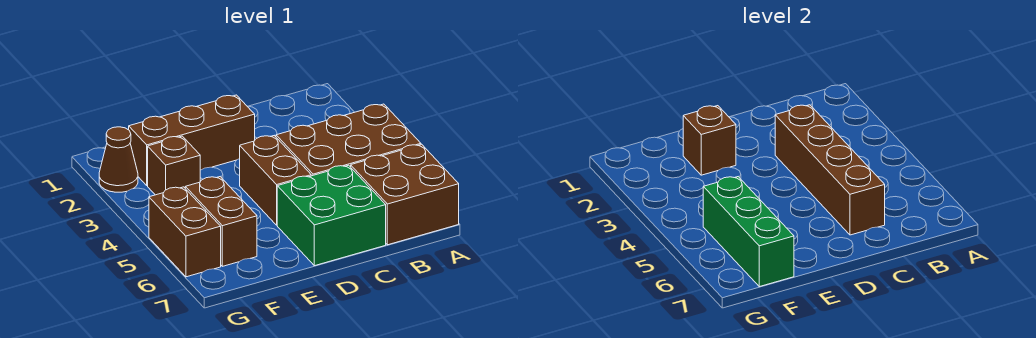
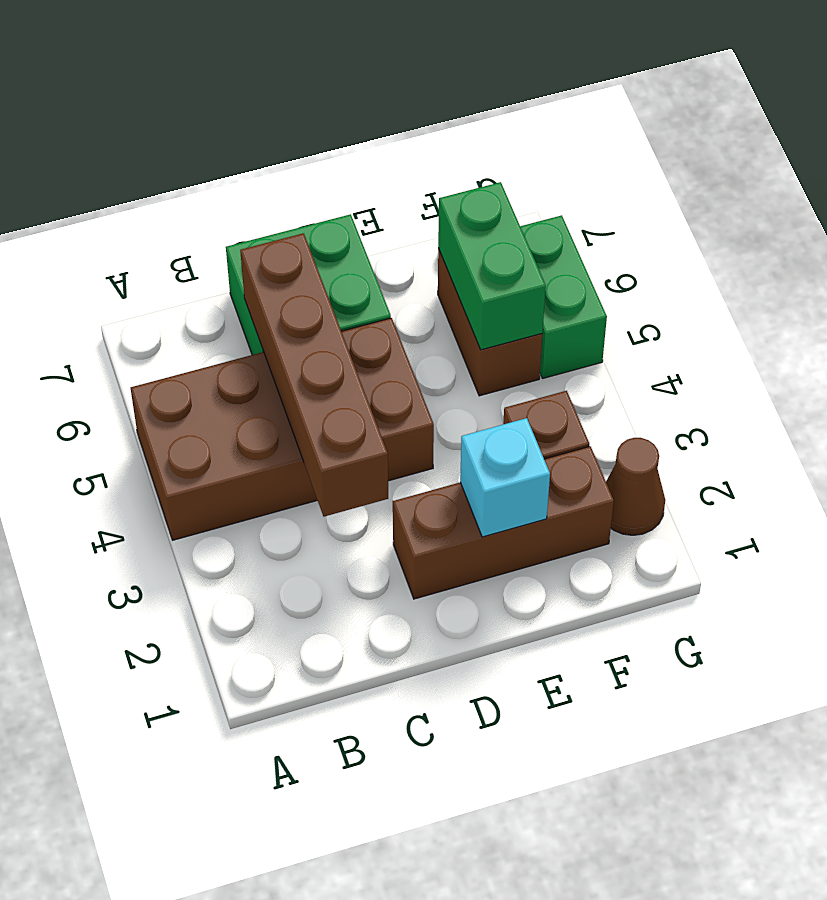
brown brick A6:B7 level 1 -> none
brown brick E2 level 2 -> cyan brick E2 level 2
green brick F5:F7 level 2 -> green brick F5:F6 level 2
brown brick G5:G6 level 1 -> green brick G5:G6 level 1

